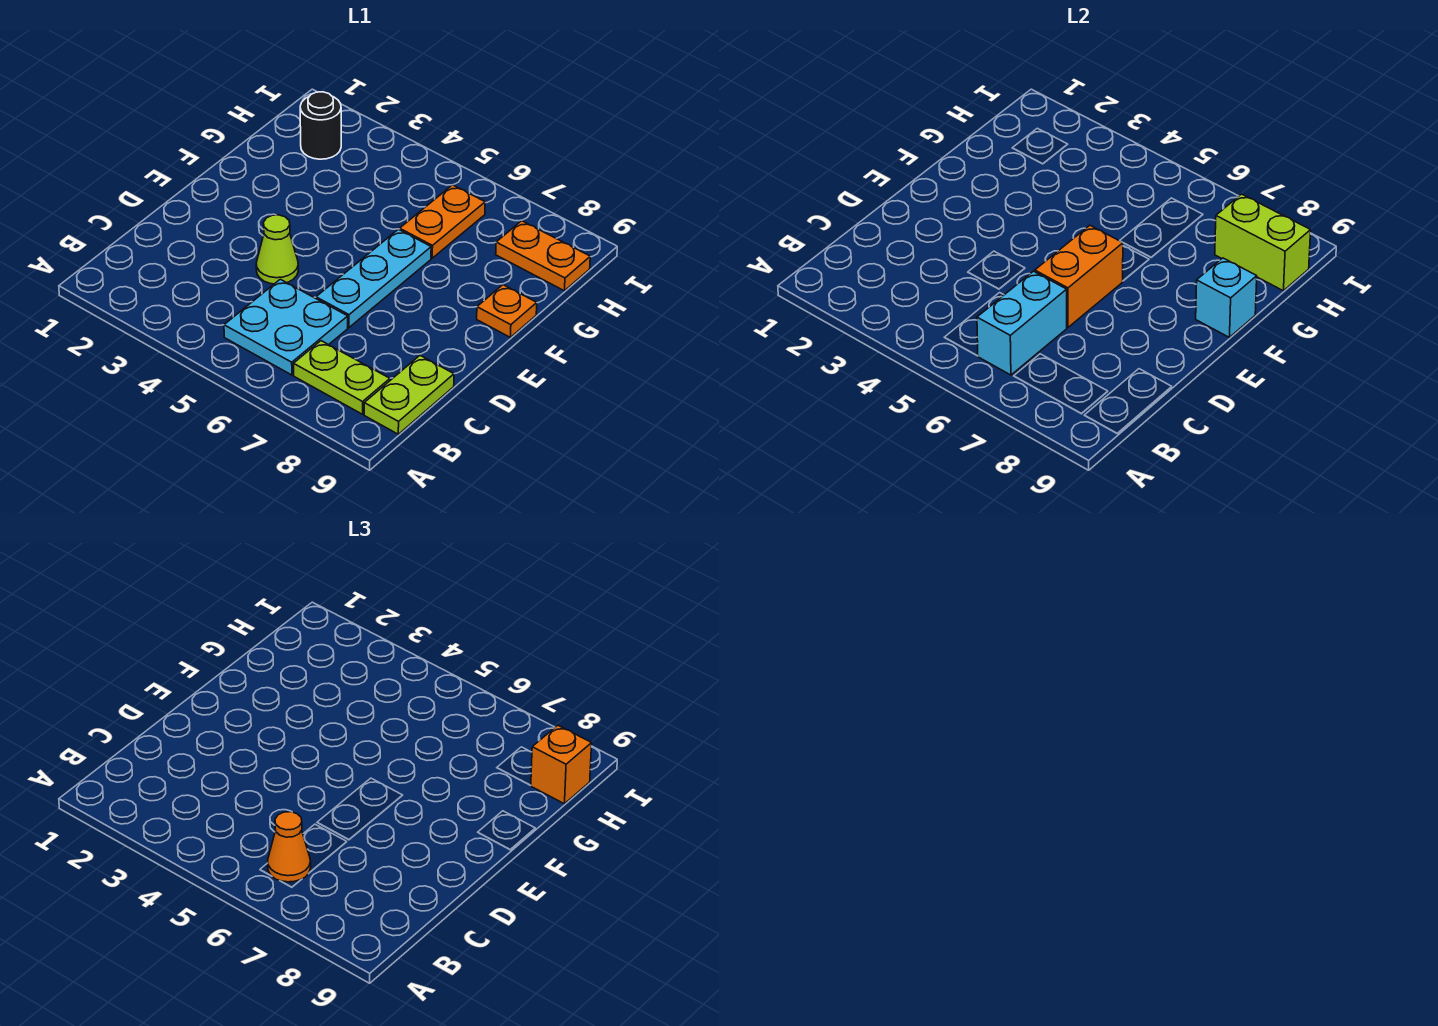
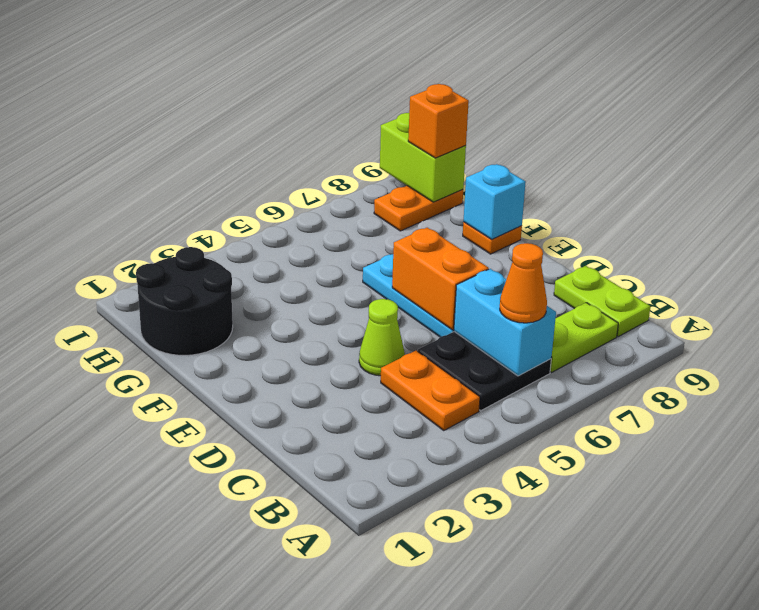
cyan plate B5:C6 level 1 -> black plate B5:C6 level 1
orange plate G6:H6 level 1 -> orange plate B4:C4 level 1
black round brick H2 level 1 -> black round brick G1:H2 level 1
lime brick H8:H9 level 2 -> lime brick H9:I9 level 2

